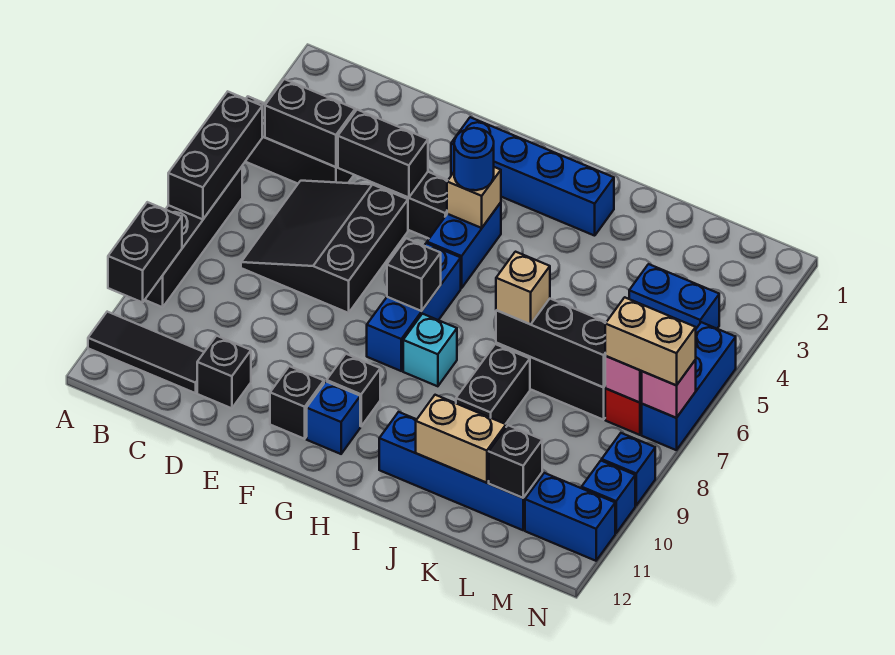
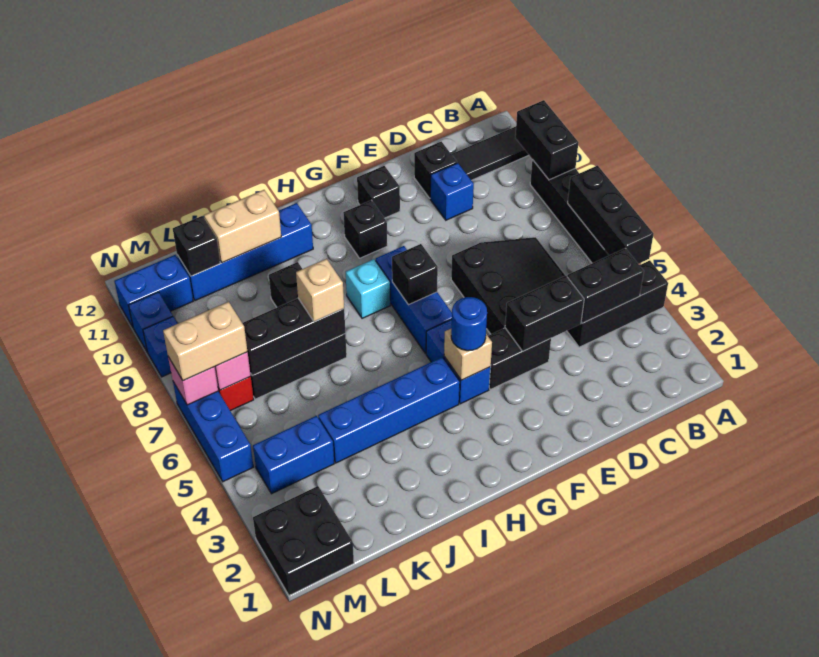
blue brick F2:I2 level 1 -> blue brick H4:K4 level 1
blue brick G11 level 1 -> blue brick D10 level 1
none -> black brick M1:N2 level 1

